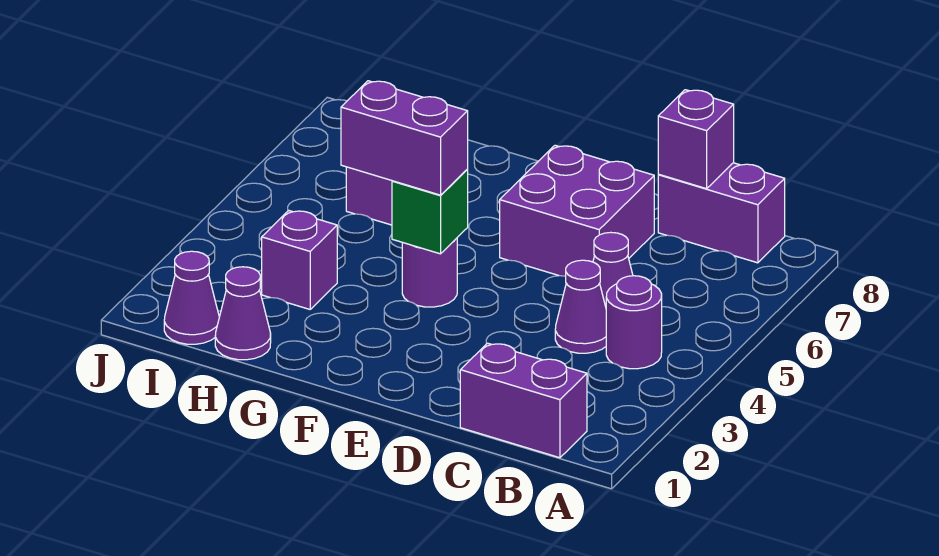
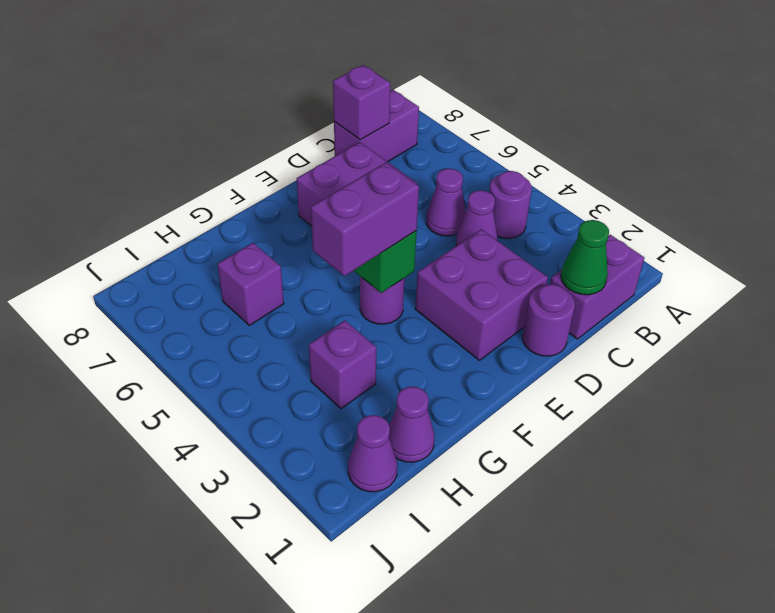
none -> green cone C1 level 2
none -> purple round brick D1 level 1
none -> purple brick D2:E3 level 1

